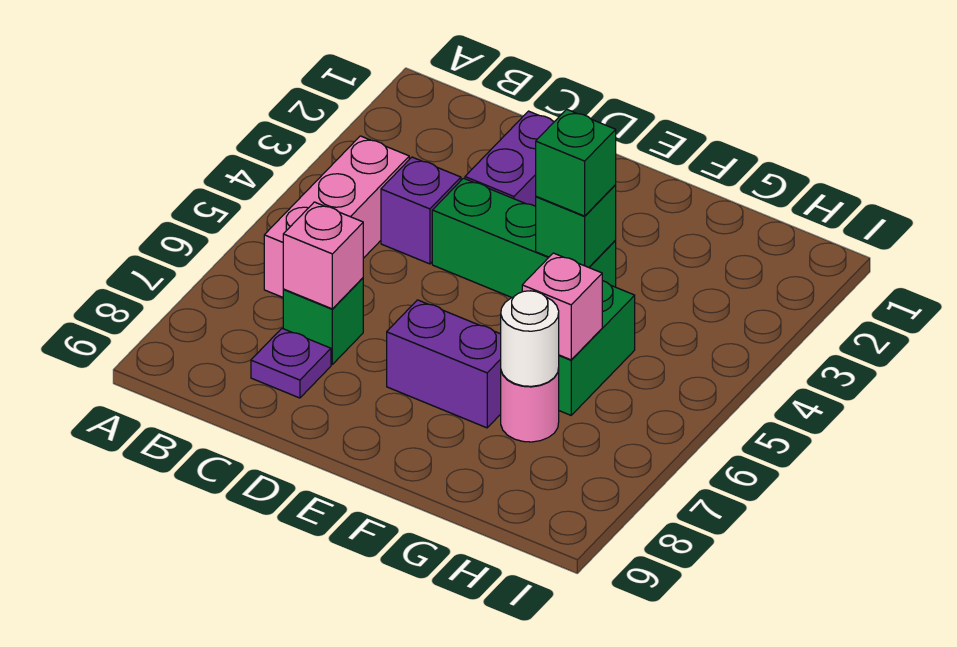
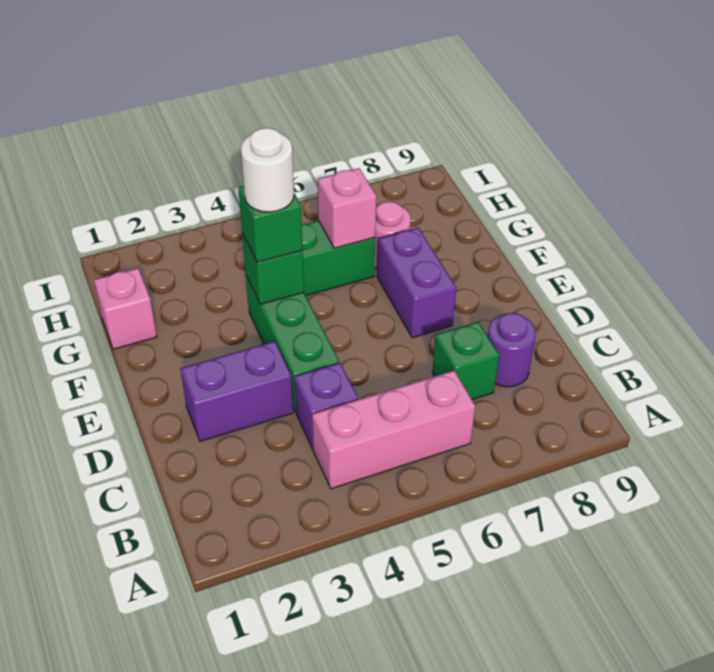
pink brick C7 level 2 -> pink brick G1 level 1
purple plate C8 level 1 -> purple round brick C8 level 1
white round brick G7 level 2 -> white round brick F4 level 4

